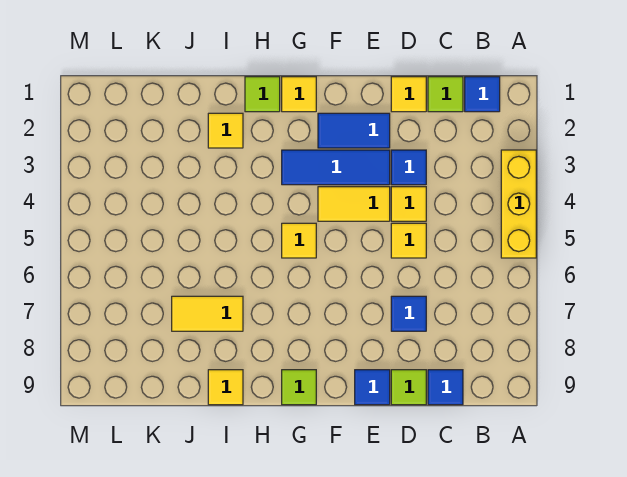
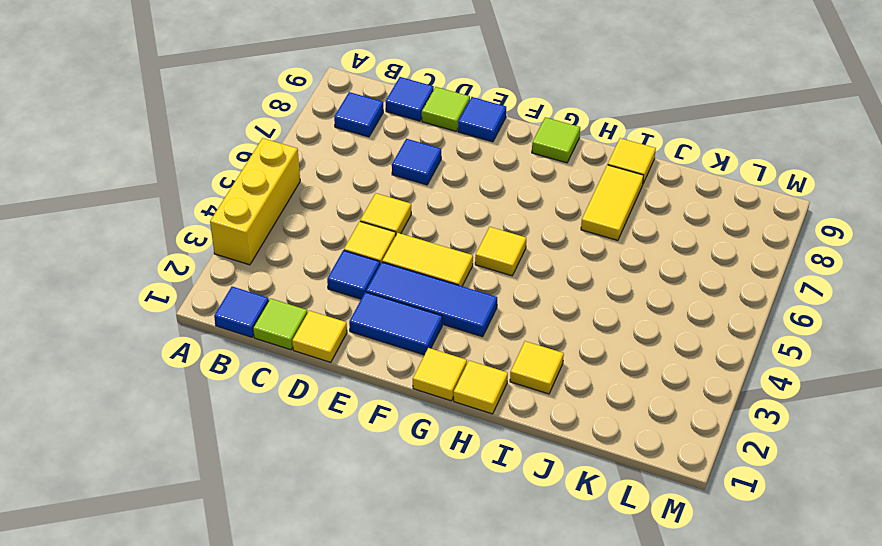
none -> blue tile B8 level 1
lime tile H1 level 1 -> yellow tile H1 level 1
yellow tile I7:J7 level 1 -> yellow tile I7:I8 level 1

